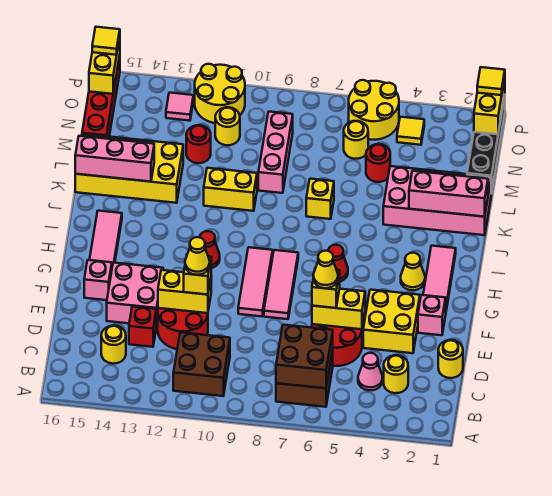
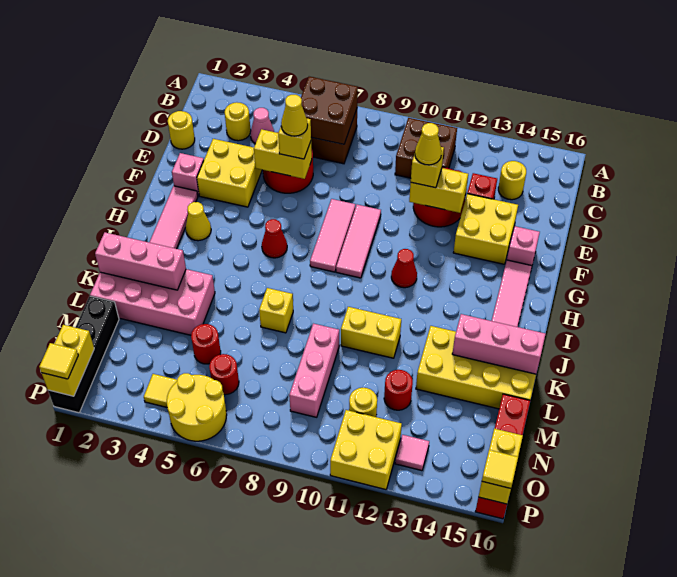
pink brick E13:F14 level 1 -> yellow brick E13:F14 level 1
yellow round brick N6 level 1 -> red round brick N6 level 1
yellow round brick O11:P12 level 1 -> yellow brick O11:P12 level 1

